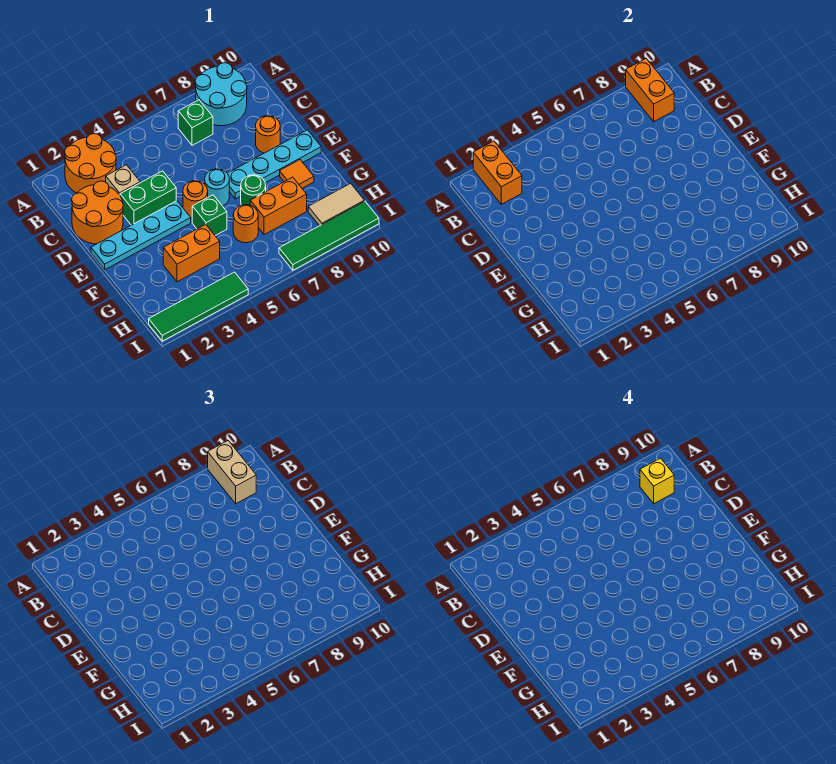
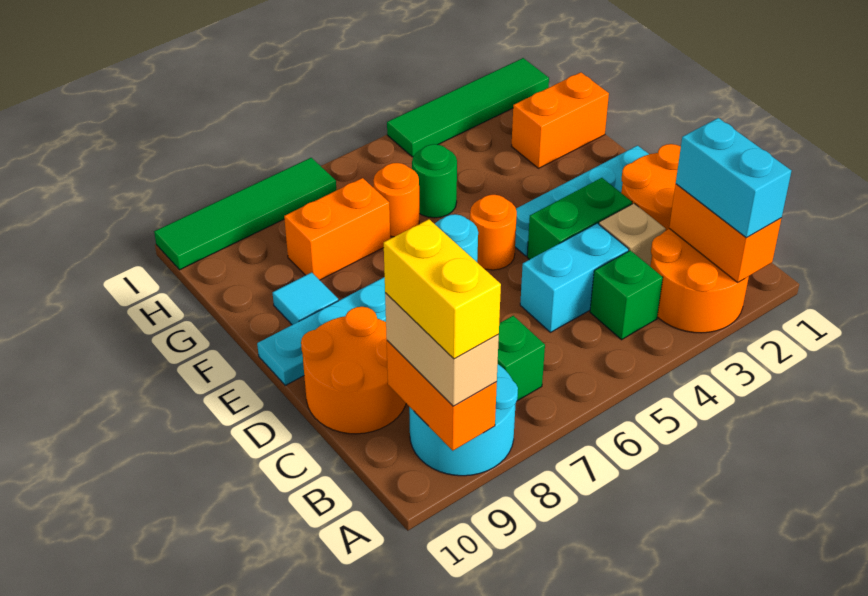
none -> cyan brick A2:B2 level 3
yellow brick B9 level 4 -> yellow brick A9:B9 level 4
none -> cyan brick C4:C5 level 1
orange round brick D9 level 1 -> orange round brick C9:D10 level 1
green brick F5 level 1 -> green brick B4 level 1
green round brick F7 level 1 -> green round brick G5 level 1
orange tile F9 level 1 -> cyan tile F9 level 1
orange brick G3:G4 level 1 -> orange brick G1:G2 level 1
tan tile H9:H10 level 1 -> none

